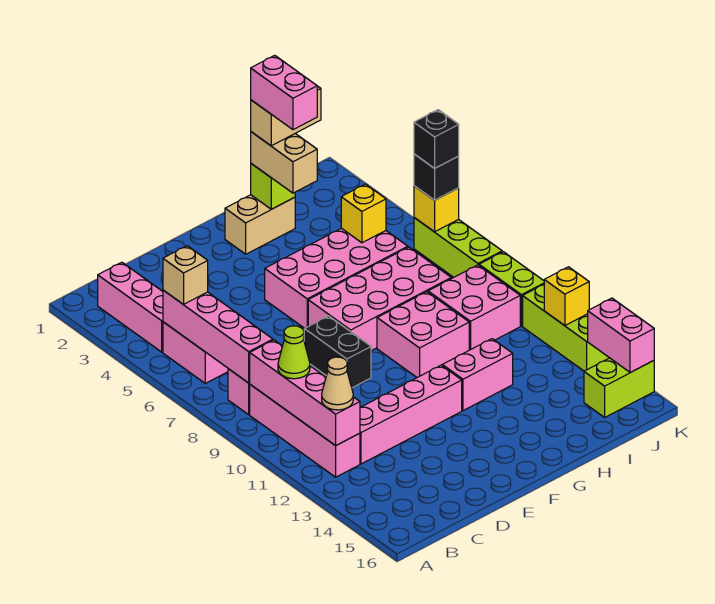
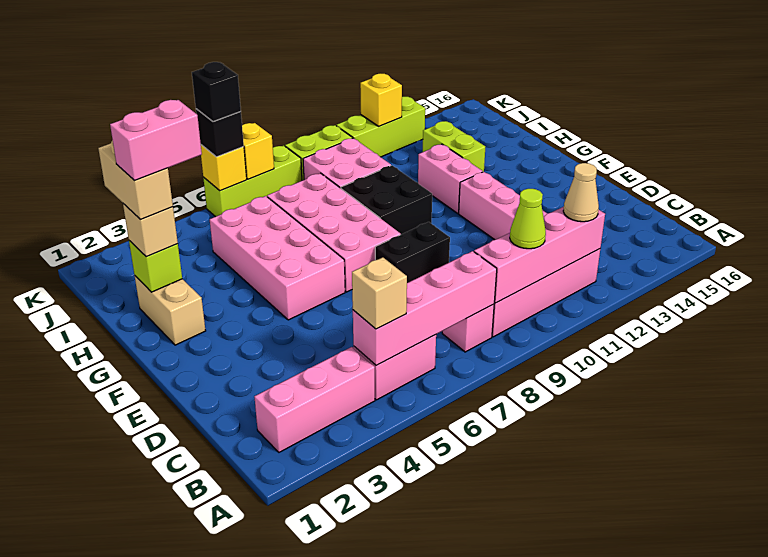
pink brick G9:H10 level 1 -> black brick G9:H10 level 1
tan brick H2:H3 level 3 -> tan brick H2 level 3
yellow brick I5 level 2 -> yellow brick K7 level 2
lime brick J15:K15 level 1 -> lime brick H13:I13 level 1
pink brick K14:K15 level 2 -> none

